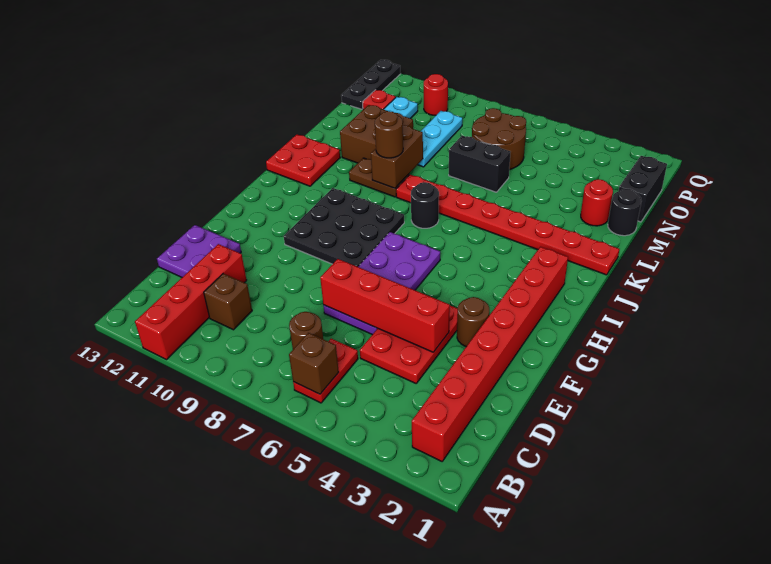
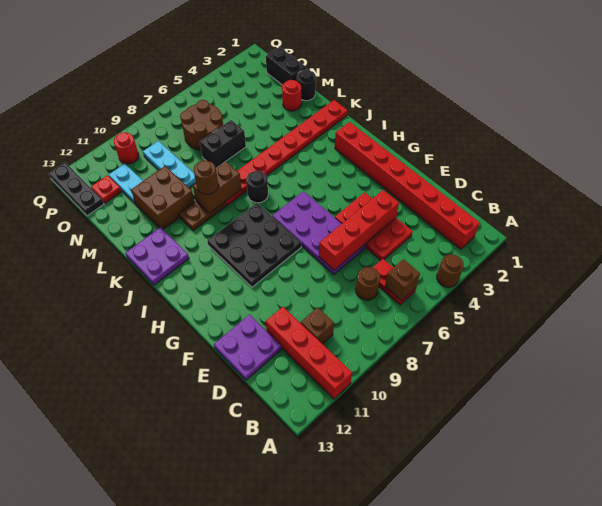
brown round brick F3 level 1 -> brown round brick A4 level 1
red plate J12:K13 level 1 -> purple plate J12:K13 level 1
brown brick K9:L9 level 2 -> brown brick K8:K9 level 2

